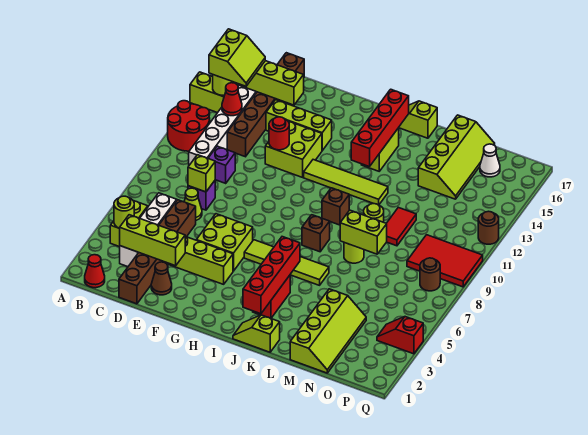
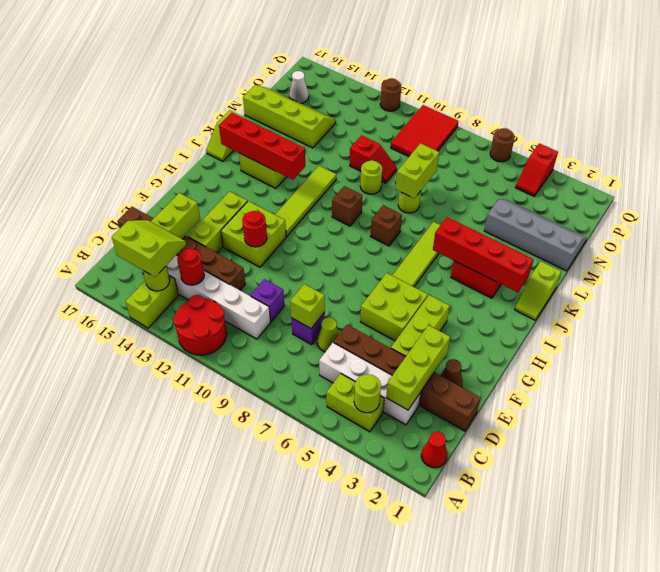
red cone C13 level 2 -> red round brick C13 level 2
lime slope M1:N4 level 1 top M -> grey slope M1:N4 level 1 top M
red tile M10:M11 level 1 -> red slope M10:M11 level 1 top 11
brown round brick P8 level 1 -> brown round brick Q6 level 1

